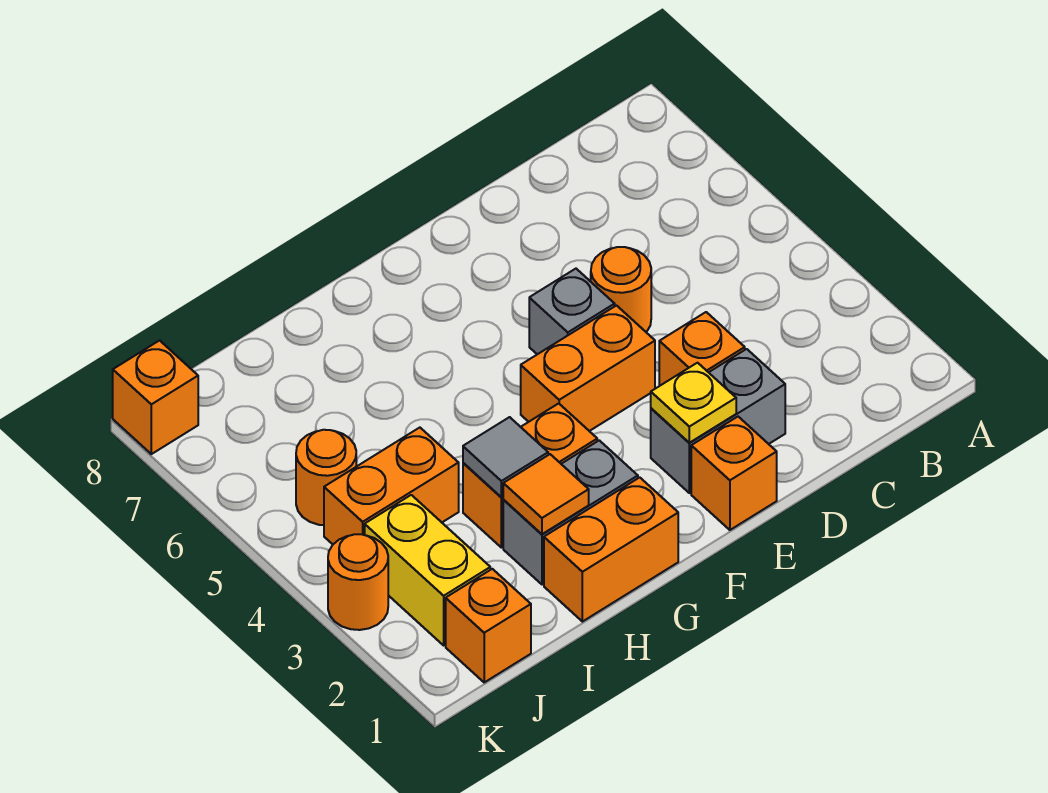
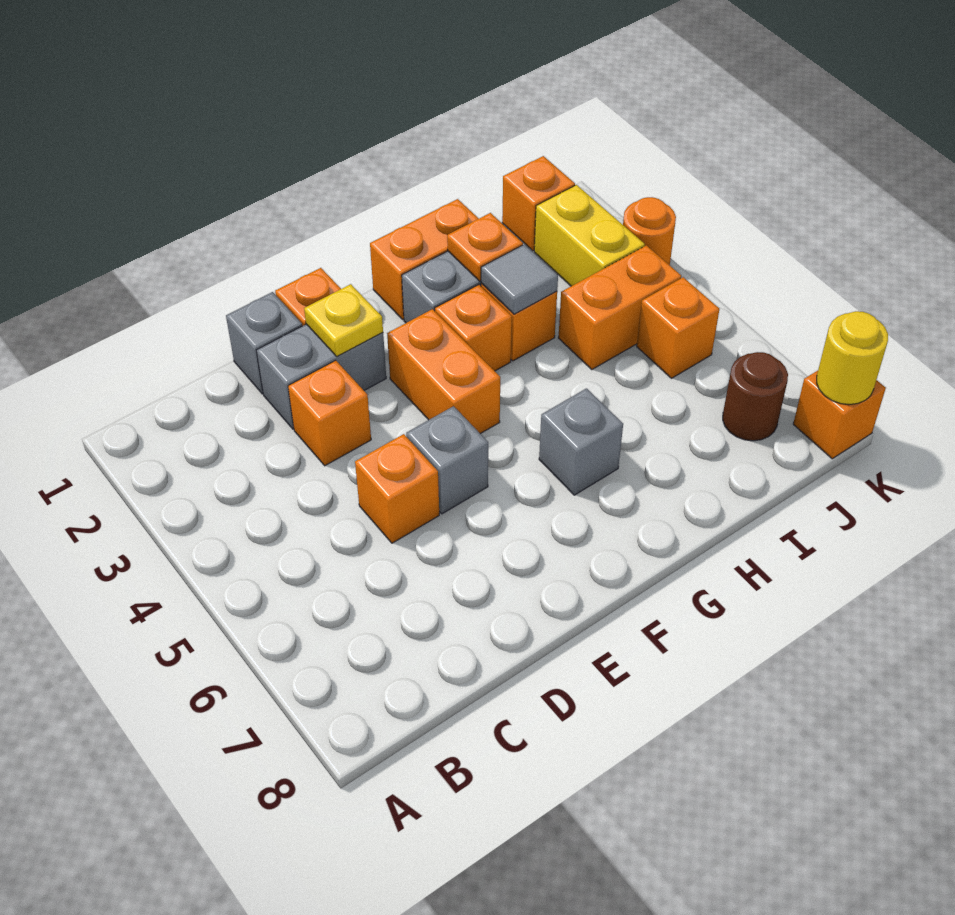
none -> grey brick D1 level 1
orange round brick D5 level 1 -> orange brick D5 level 1
orange brick E4:F4 level 1 -> orange brick F3:F4 level 1
none -> grey brick G6 level 1
orange tile H2 level 2 -> orange plate H2 level 2
orange round brick J5 level 1 -> orange brick J5 level 1
none -> brown round brick J7 level 1
none -> yellow round brick K8 level 2

